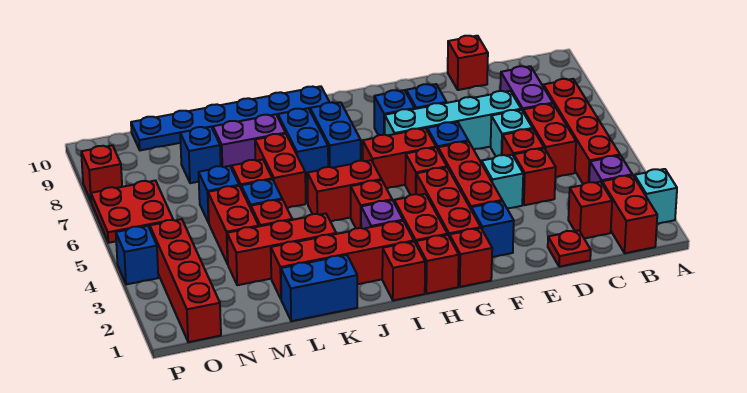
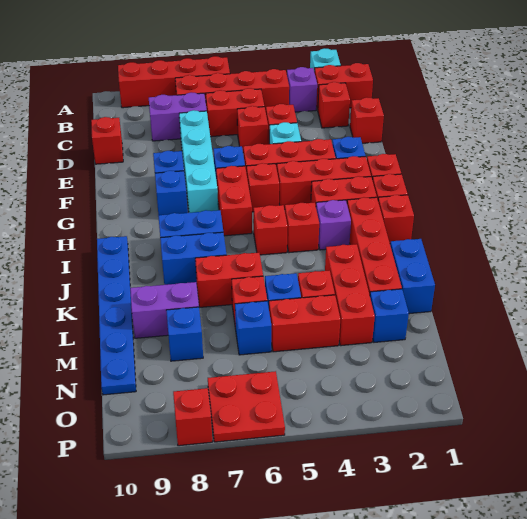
red plate D1 level 1 -> red brick D1 level 1
cyan brick D6 level 1 -> none
red brick I5:J5 level 1 -> red brick I5 level 1
purple brick K8:L8 level 1 -> purple brick L8:L9 level 1
red brick O1:O4 level 1 -> red brick A6:A9 level 1
blue brick P4 level 1 -> blue brick M2 level 1

